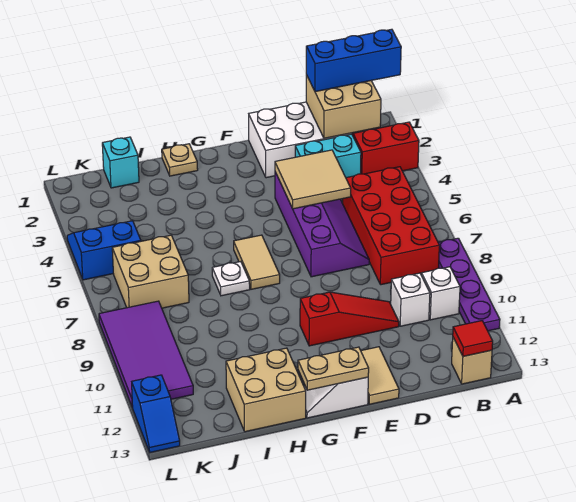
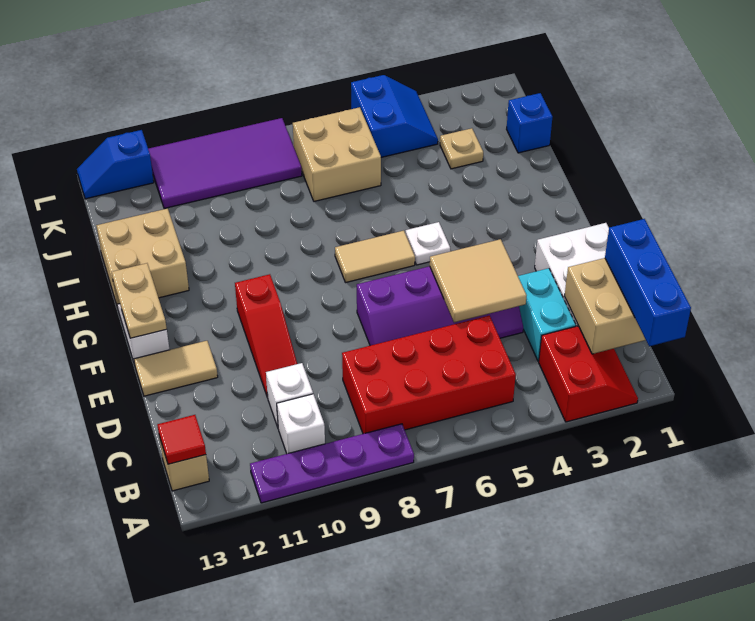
tan plate H1 level 1 -> tan plate J3 level 1
white plate H7 level 1 -> white plate G5 level 1
cyan brick J1 level 1 -> blue brick J1 level 1

